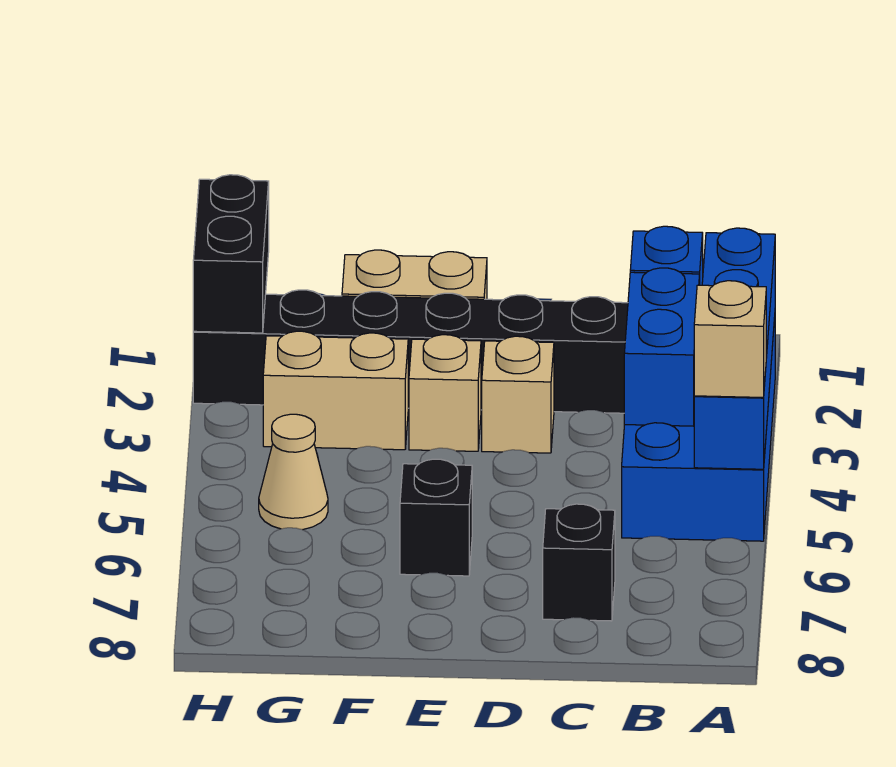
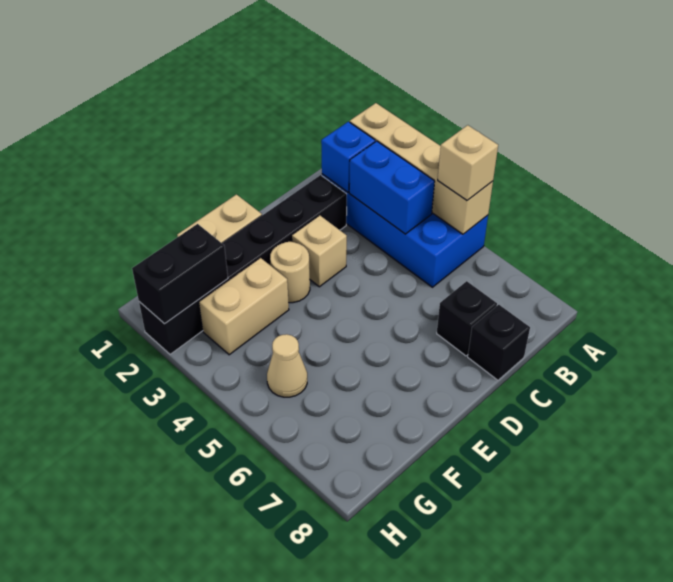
blue brick A2:A5 level 2 -> tan brick A2:A5 level 2
tan brick E3 level 1 -> tan round brick E3 level 1
black brick E6 level 1 -> black brick C8 level 1
black brick H1:H2 level 2 -> black brick G2:H2 level 2

